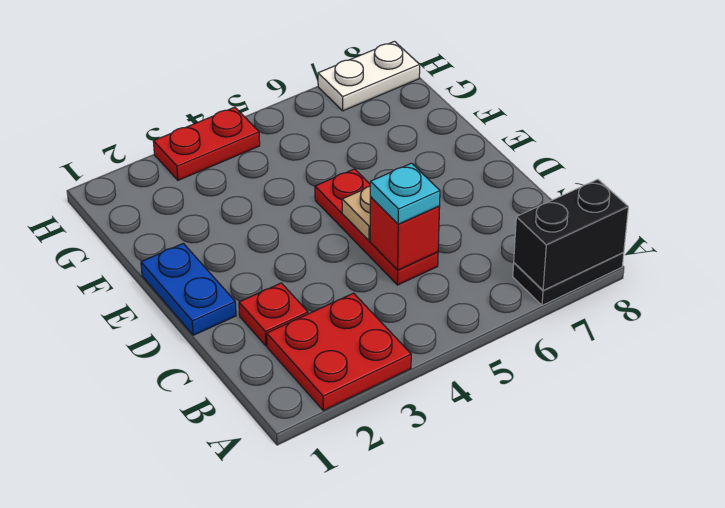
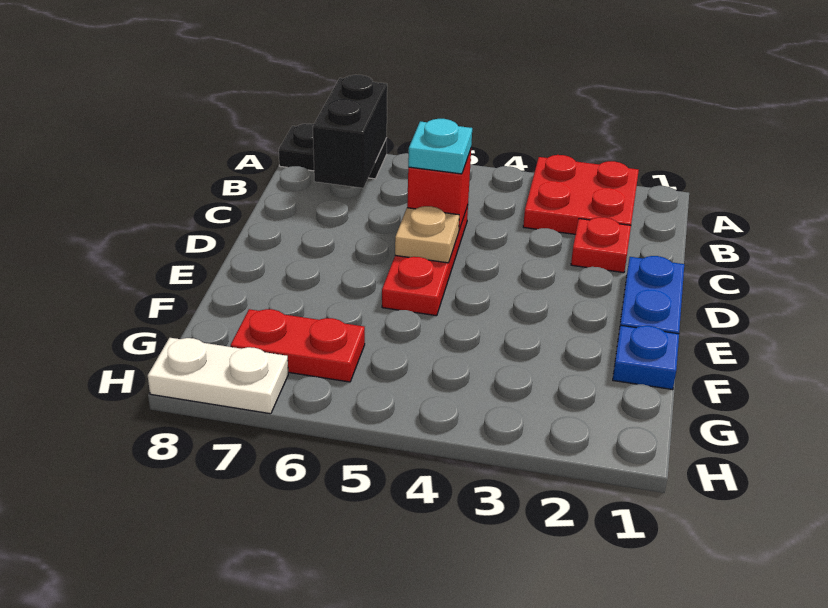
black brick A7:A8 level 2 -> black brick A7:B7 level 2
none -> blue plate F1 level 1
red plate H3:H4 level 1 -> red plate G6:G7 level 1

